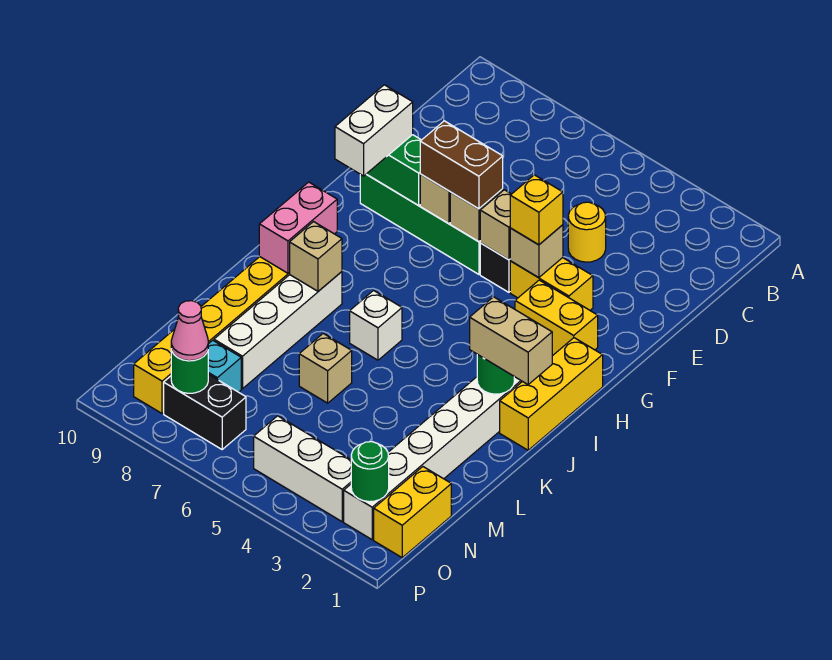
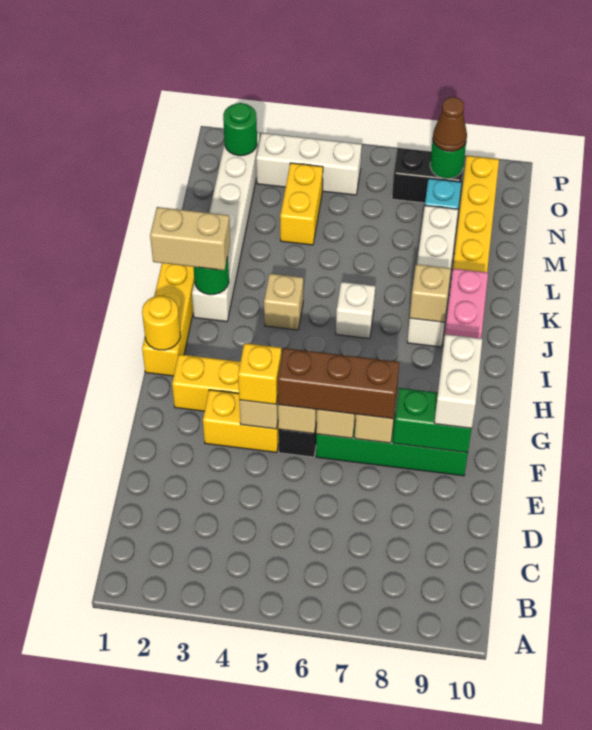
yellow round brick D4 level 1 -> yellow round brick H1 level 2
brown brick F6:F7 level 3 -> brown brick F5:F7 level 3
tan brick L6 level 1 -> tan brick J4 level 1
yellow brick N1:O1 level 1 -> yellow brick M4:N4 level 1
pink cone O8 level 3 -> brown cone O8 level 3

